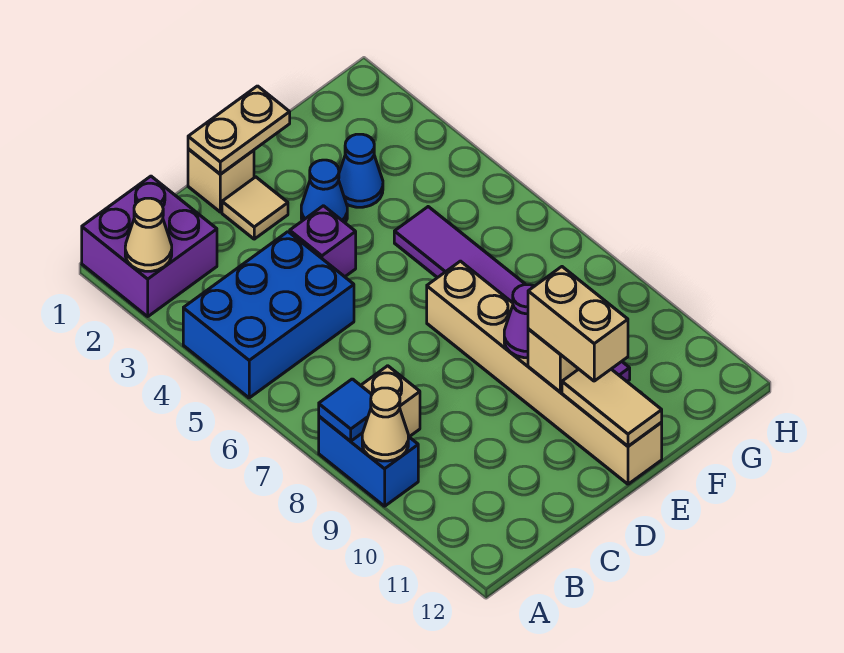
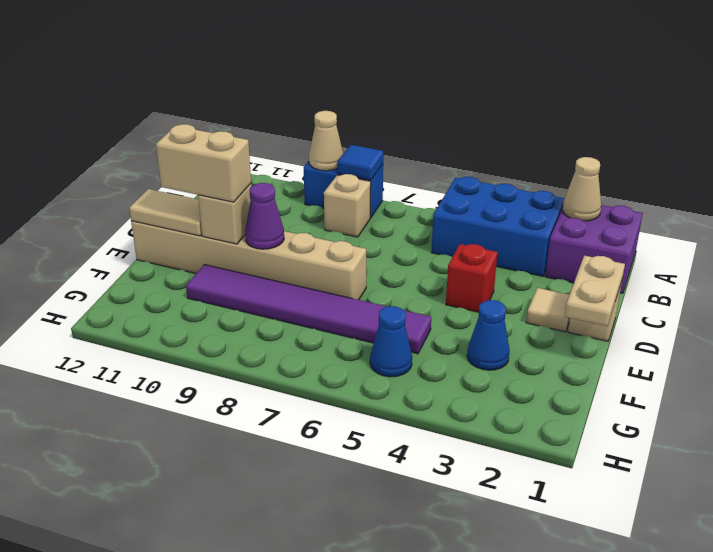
blue brick A4:C5 level 1 -> blue brick A3:B5 level 1
purple brick D4 level 1 -> red brick D4 level 1
blue cone E3 level 1 -> blue cone G5 level 1

